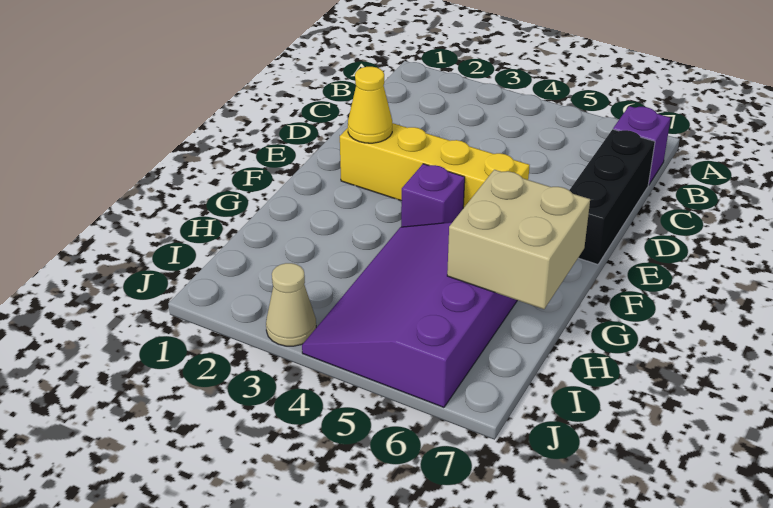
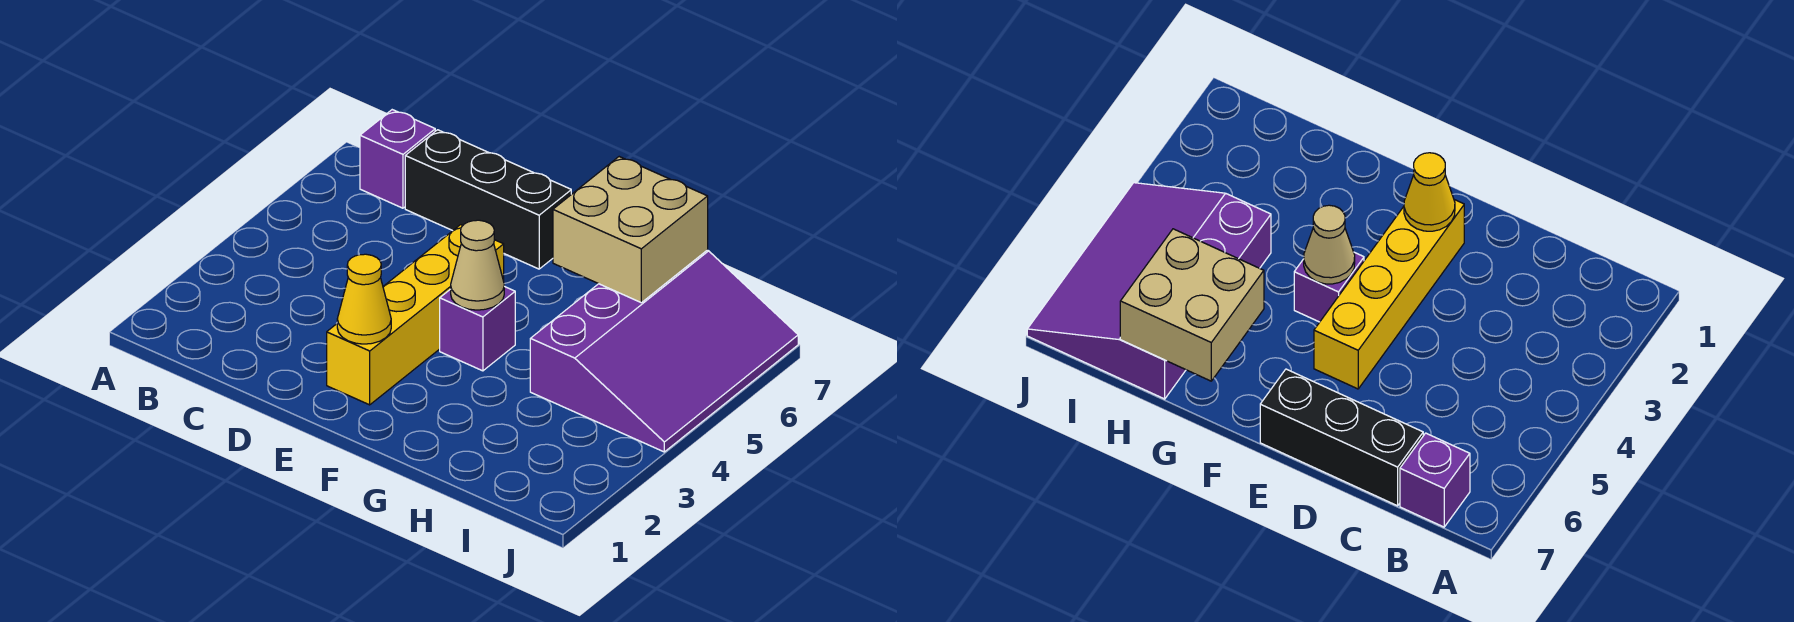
purple slope G4:J6 level 1 top 6 -> purple slope H4:J7 level 1 top H
tan cone J3 level 1 -> tan cone F4 level 2

